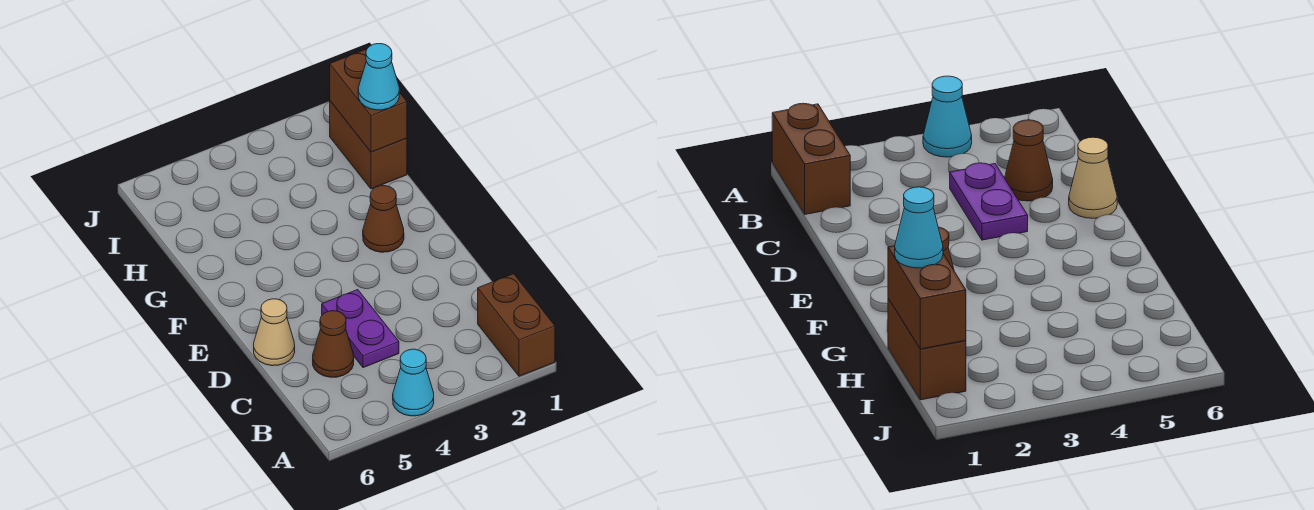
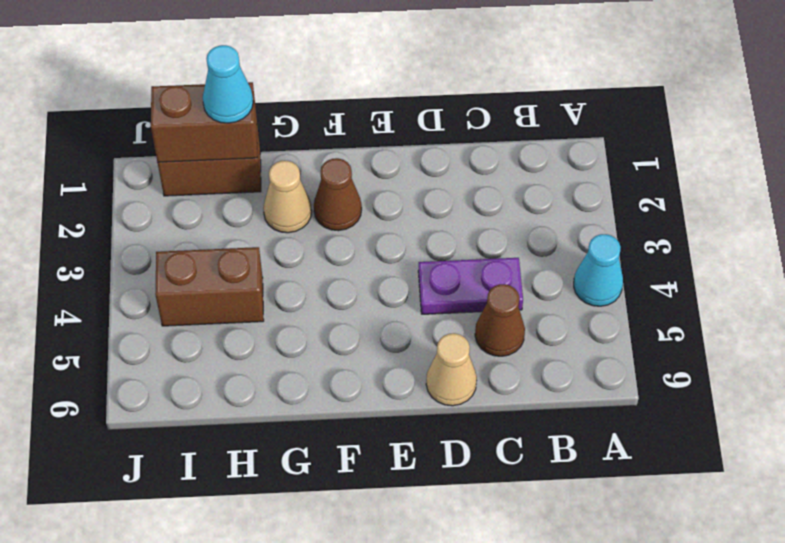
brown brick A1:B1 level 1 -> brown brick H4:I4 level 1
none -> tan cone G2 level 1

